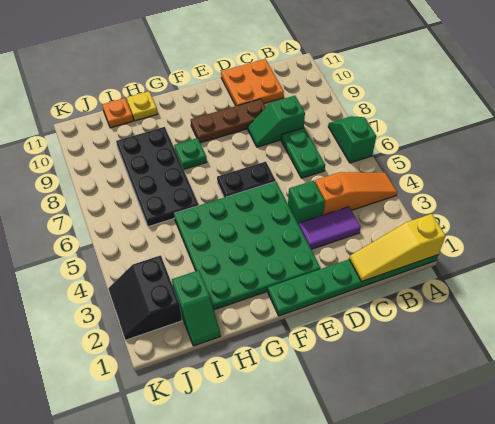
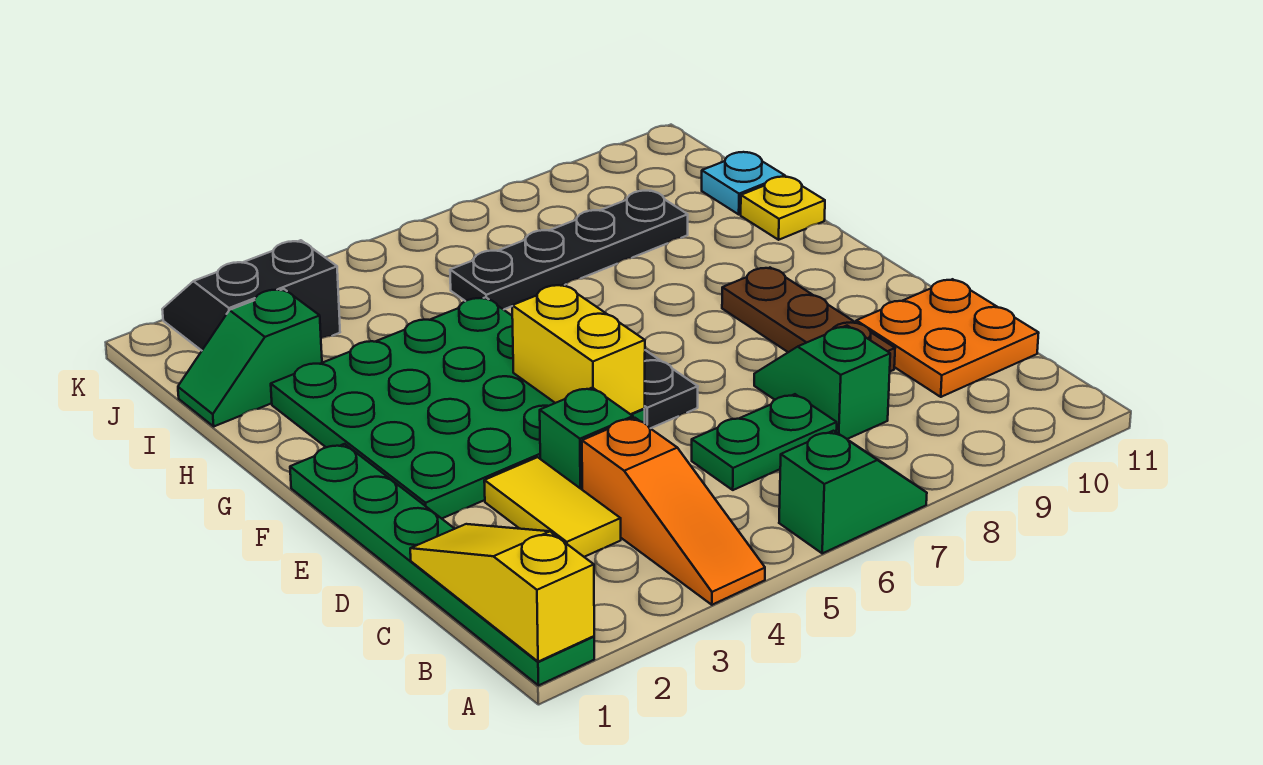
purple tile C3:D3 level 1 -> yellow tile C3:D3 level 1
none -> yellow brick E5:F5 level 2
green plate G8 level 1 -> none
black plate H6:I9 level 1 -> black plate I6:I9 level 1
orange plate I11 level 1 -> cyan plate I11 level 1

